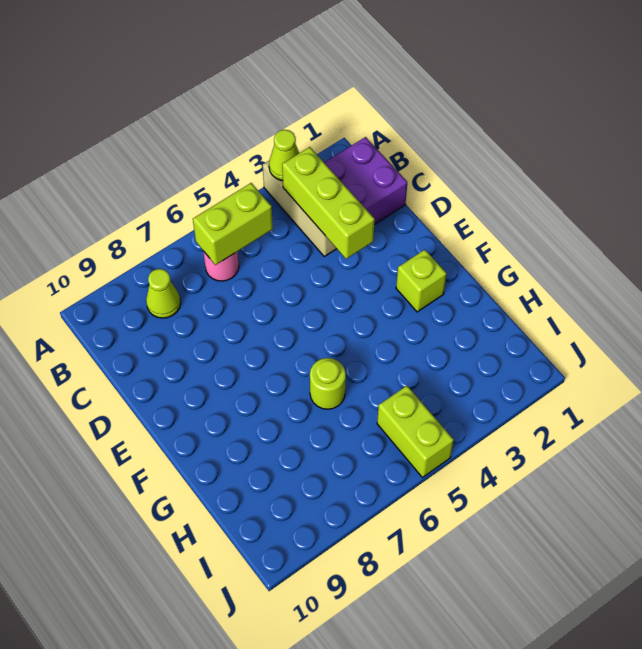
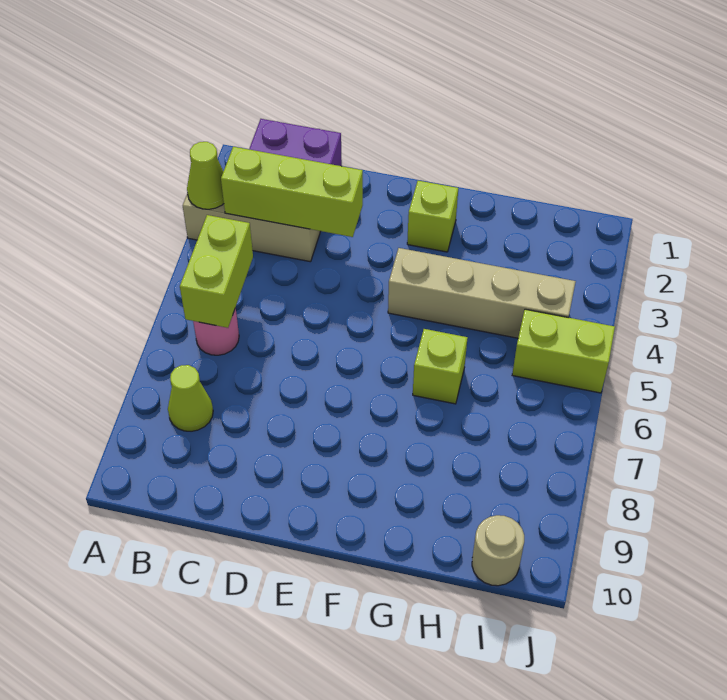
none -> tan brick F4:I4 level 1
lime round brick G6 level 1 -> lime brick G6 level 1
none -> tan round brick I10 level 1

